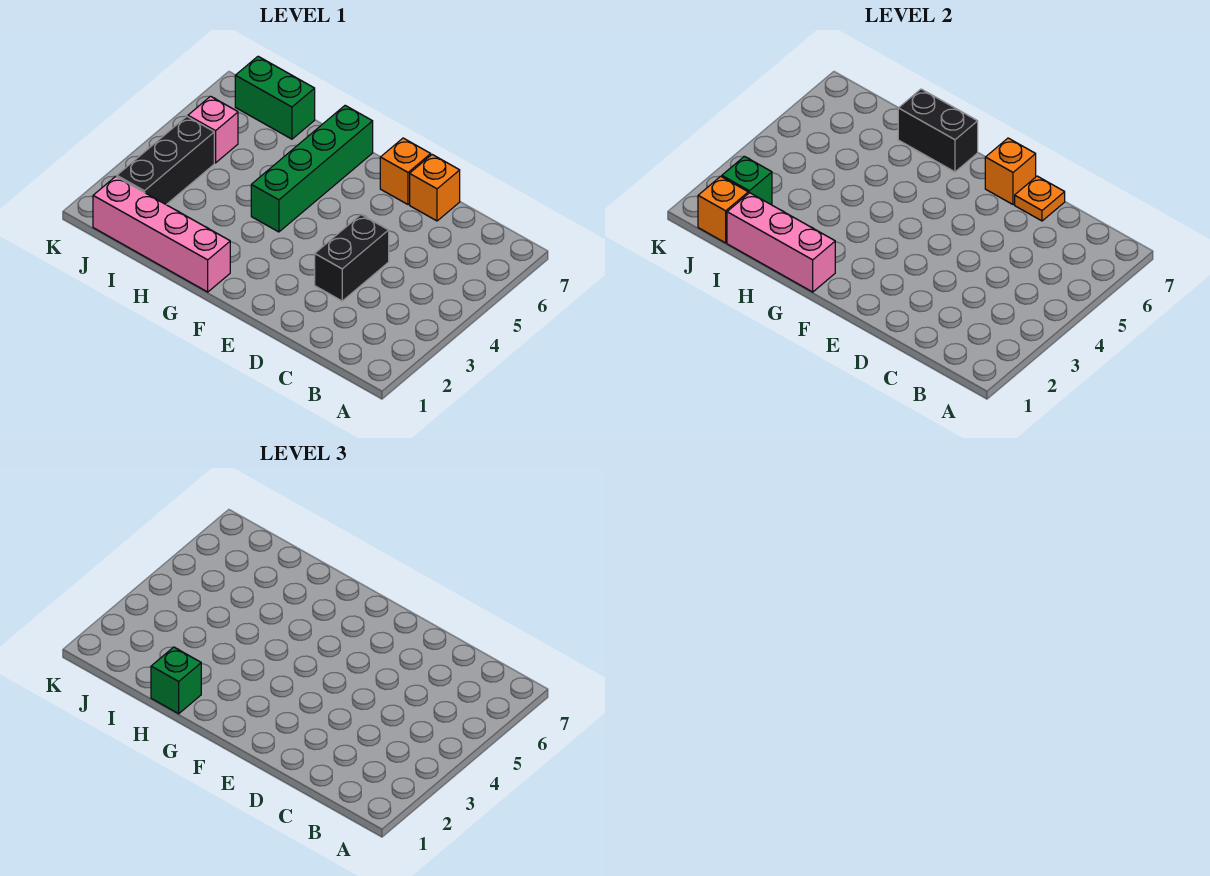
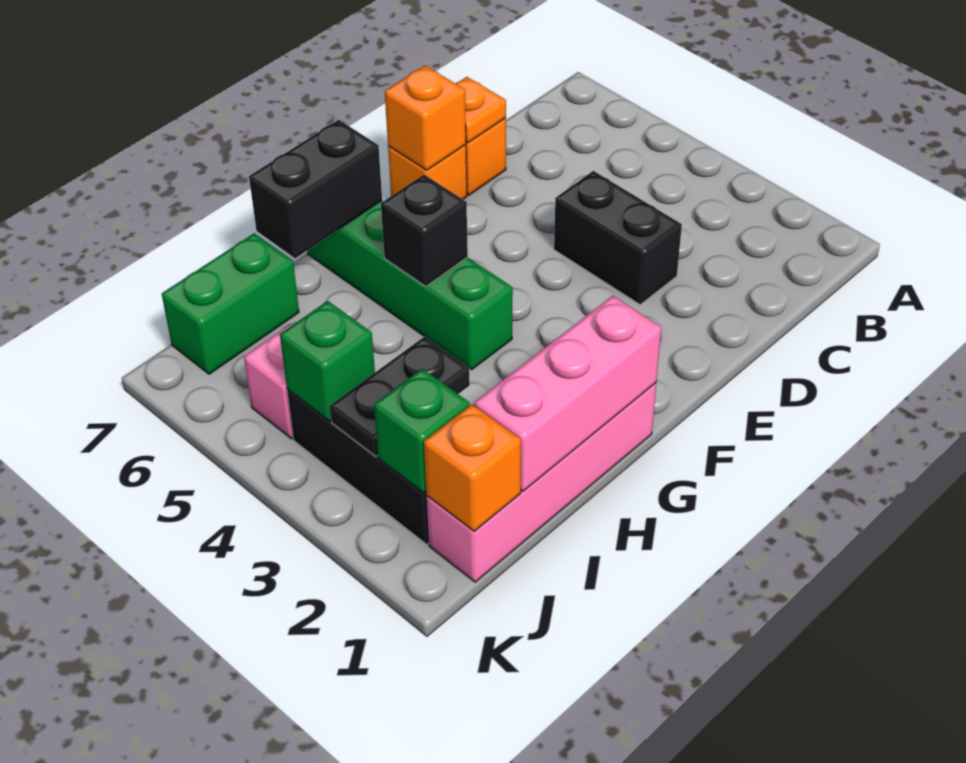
none -> black brick G5 level 2
green brick H1 level 3 -> green brick J4 level 2
none -> black plate I3:J3 level 2

